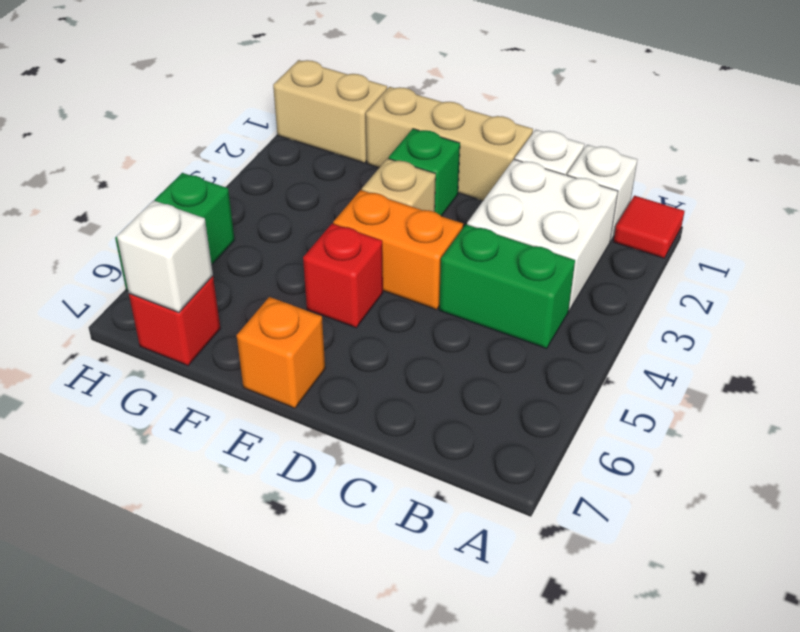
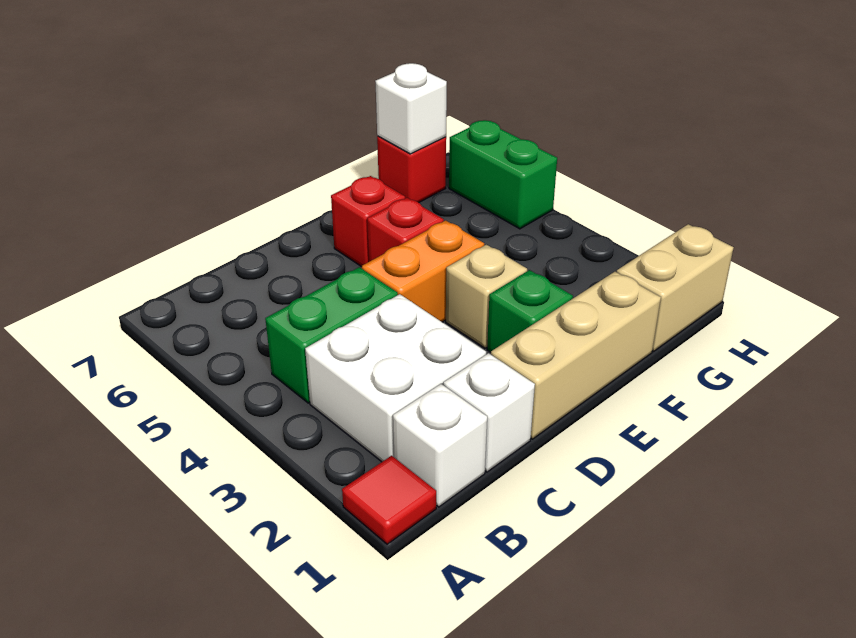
none -> red brick E6 level 1
orange brick E7 level 1 -> none

